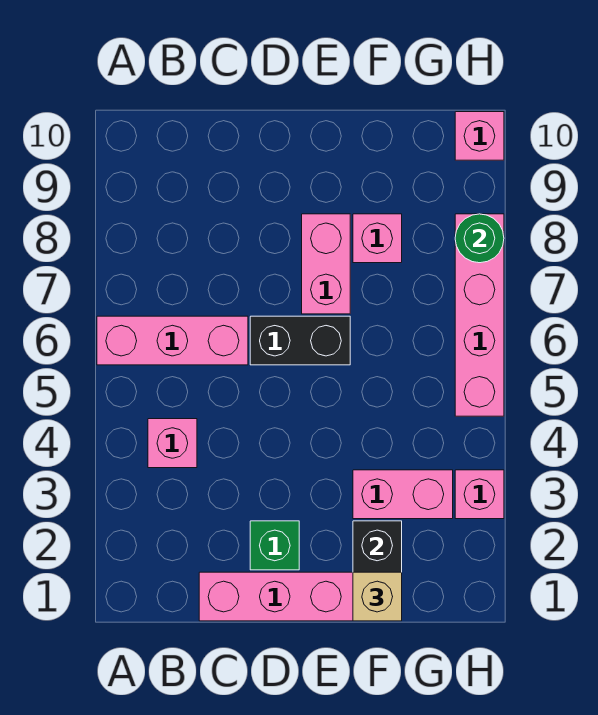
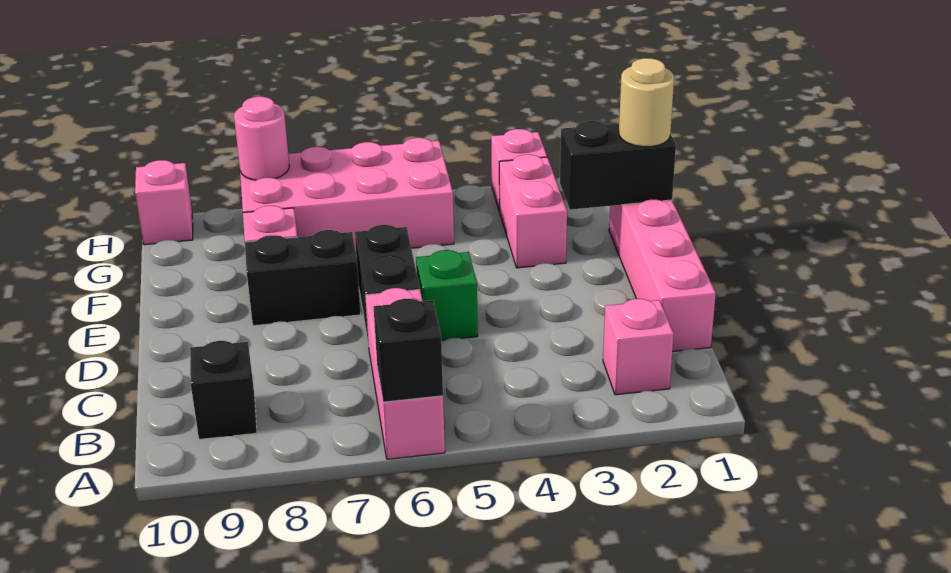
none -> black brick A6 level 2
pink brick B4 level 1 -> pink brick B2 level 1
none -> black brick B9 level 1
green brick D2 level 1 -> green brick D5 level 1
pink brick E7:E8 level 1 -> black brick E7:E8 level 1
tan brick F1 level 3 -> tan round brick F1 level 3
pink brick H5:H8 level 1 -> pink brick G5:H8 level 1
green round brick H8 level 2 -> pink round brick H8 level 2

